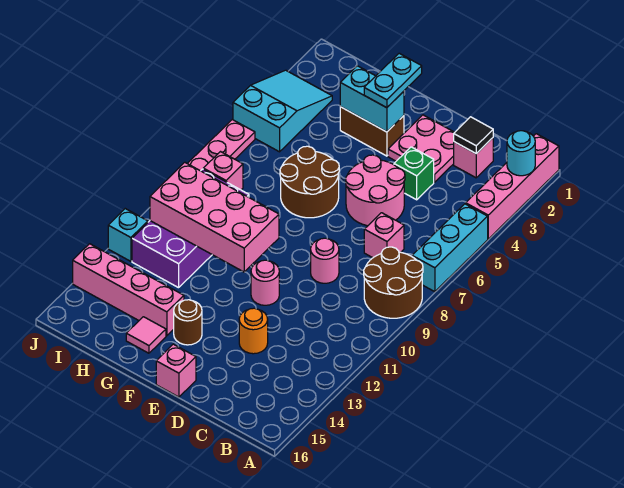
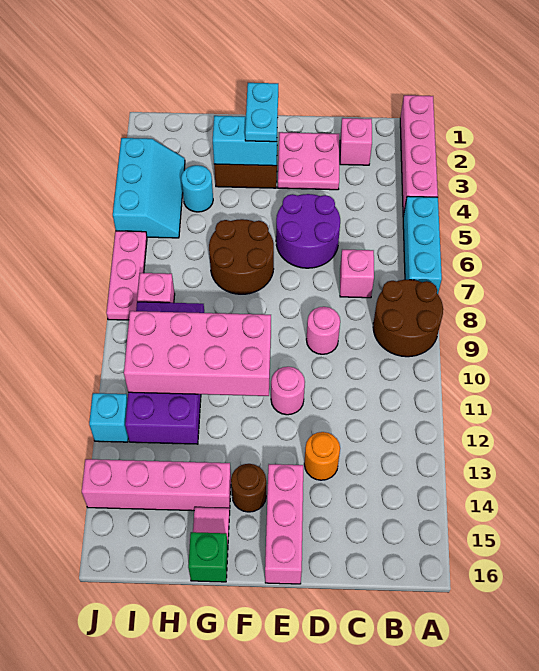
cyan round brick A2 level 2 -> cyan round brick H4 level 1
black tile C2 level 2 -> none
green brick D4 level 1 -> green brick G16 level 1
pink round brick D5:E6 level 1 -> purple round brick D5:E6 level 1
pink brick E16 level 1 -> pink brick E14:E16 level 1
cyan slope I3:J5 level 1 top 5 -> cyan slope I3:J5 level 1 top J

